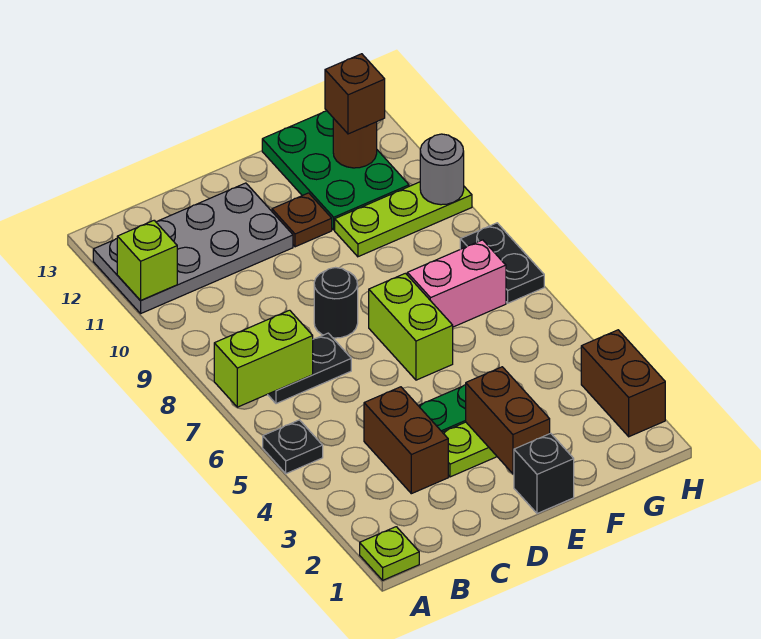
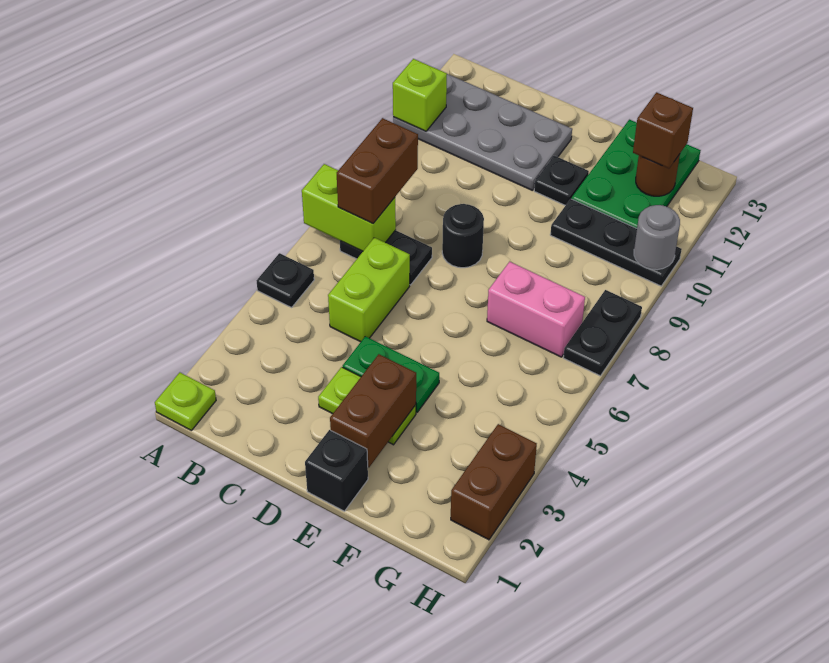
brown brick C3:C4 level 1 -> brown brick B7:B8 level 3
lime brick E6:E7 level 1 -> lime brick C5:C6 level 1
brown plate E11 level 1 -> black plate E11 level 1
lime plate F10:H10 level 1 -> black plate F10:H10 level 1

